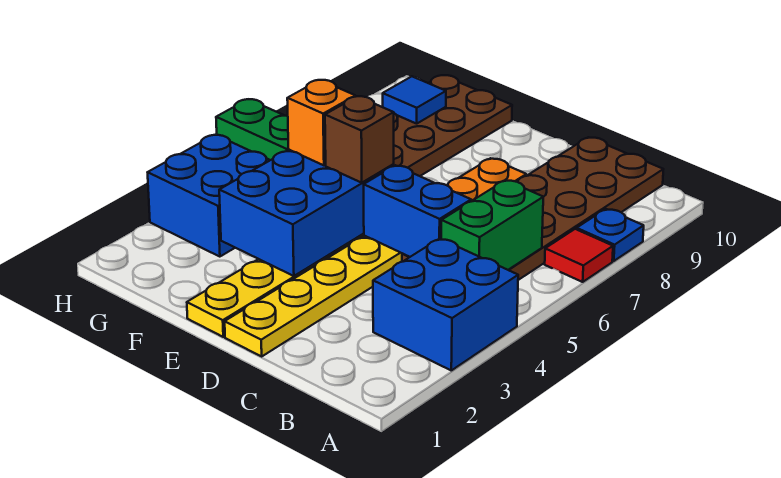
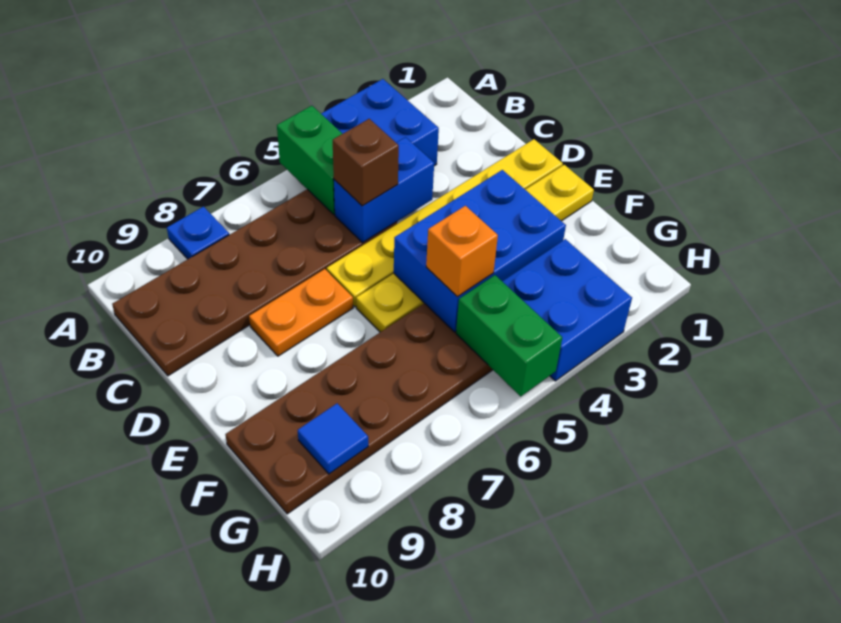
red tile A7 level 1 -> none
green brick B5:B6 level 2 -> green brick A5:B5 level 2
blue brick C5:D5 level 2 -> blue brick C4:C5 level 2
brown brick E5 level 3 -> brown brick C5 level 3

